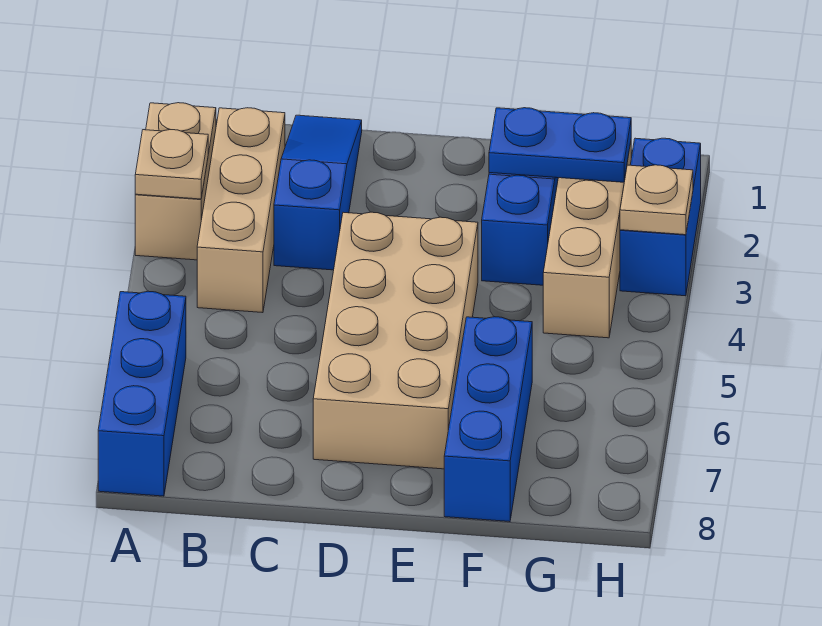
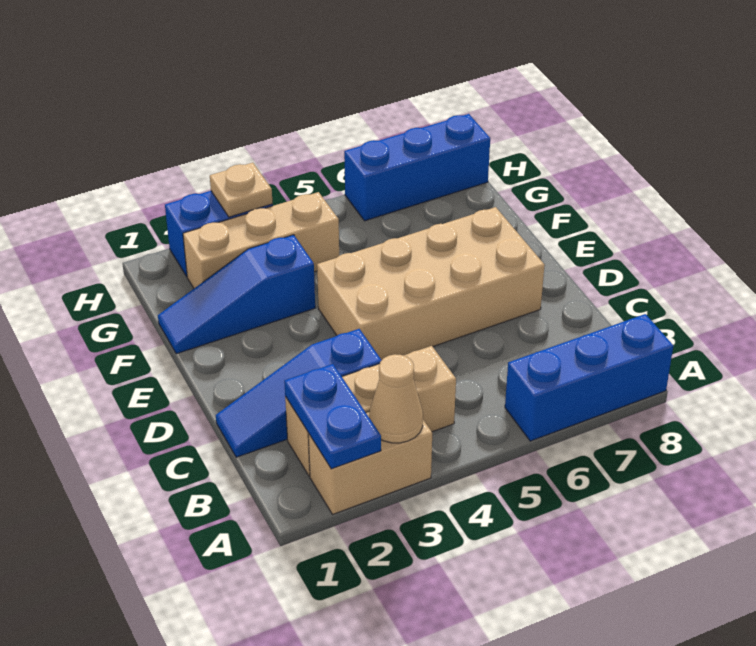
tan plate A3 level 2 -> tan cone A3 level 2
blue plate F2:G2 level 2 -> blue plate A2:B2 level 2
blue brick F6:F8 level 1 -> blue brick H6:H8 level 1

